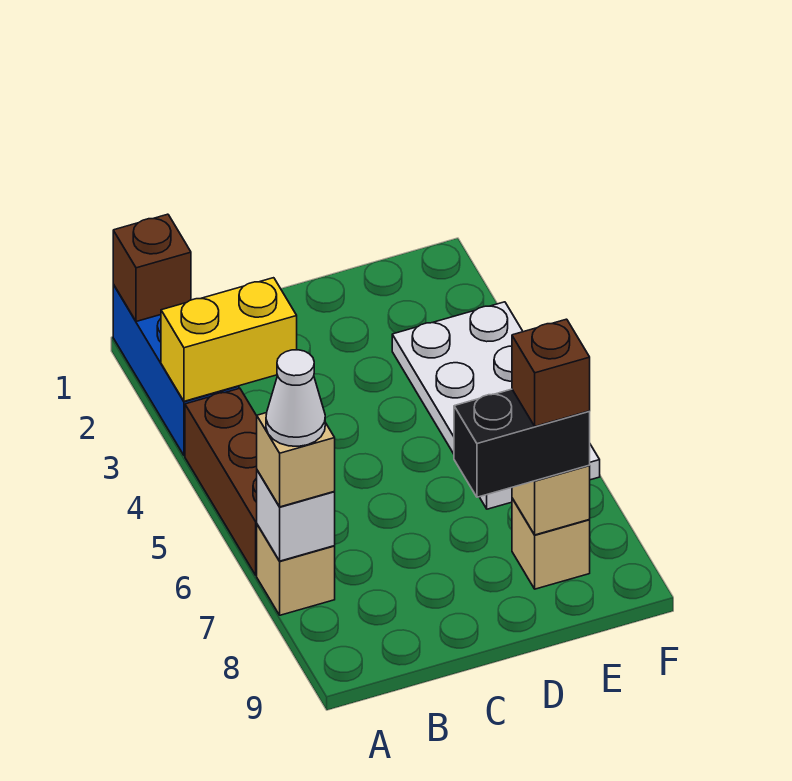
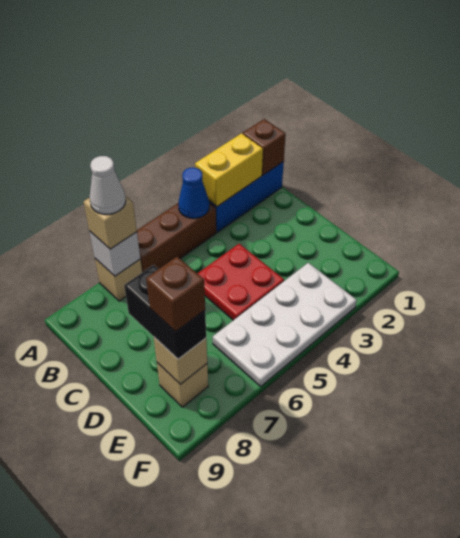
yellow brick A3:B3 level 2 -> yellow brick A2:A3 level 2
none -> blue cone A4 level 2
none -> red plate C4:D5 level 1

